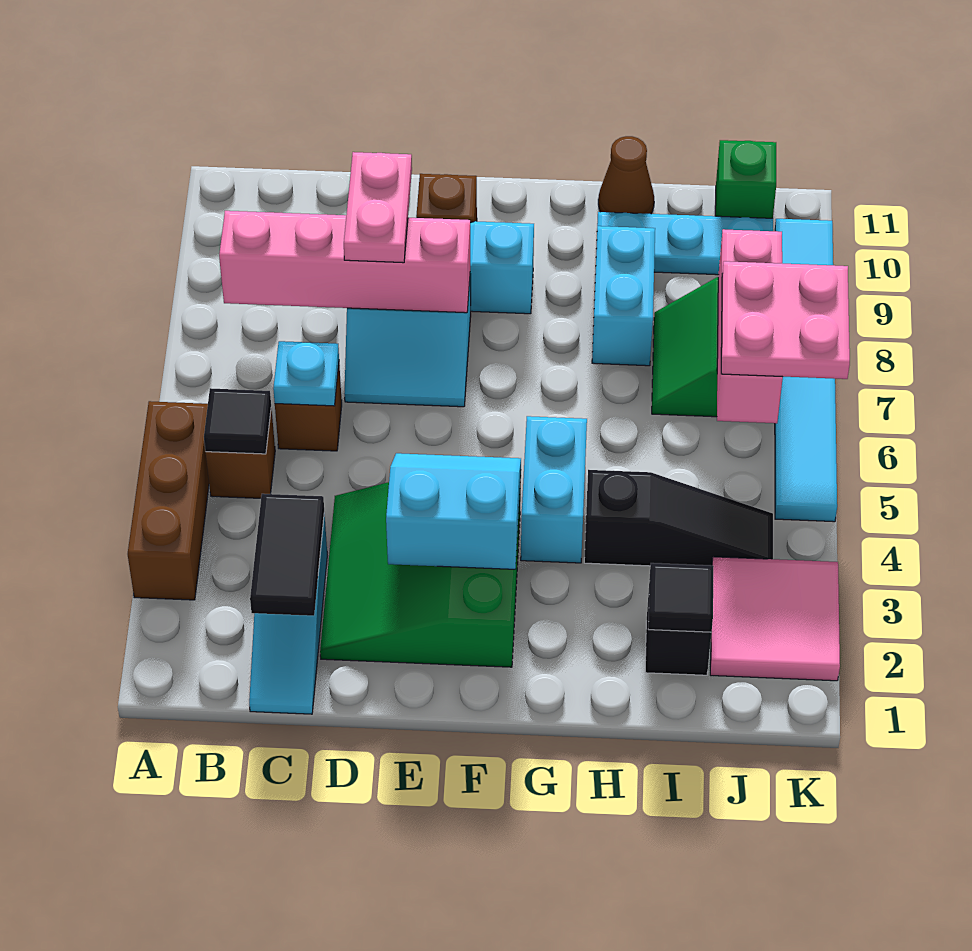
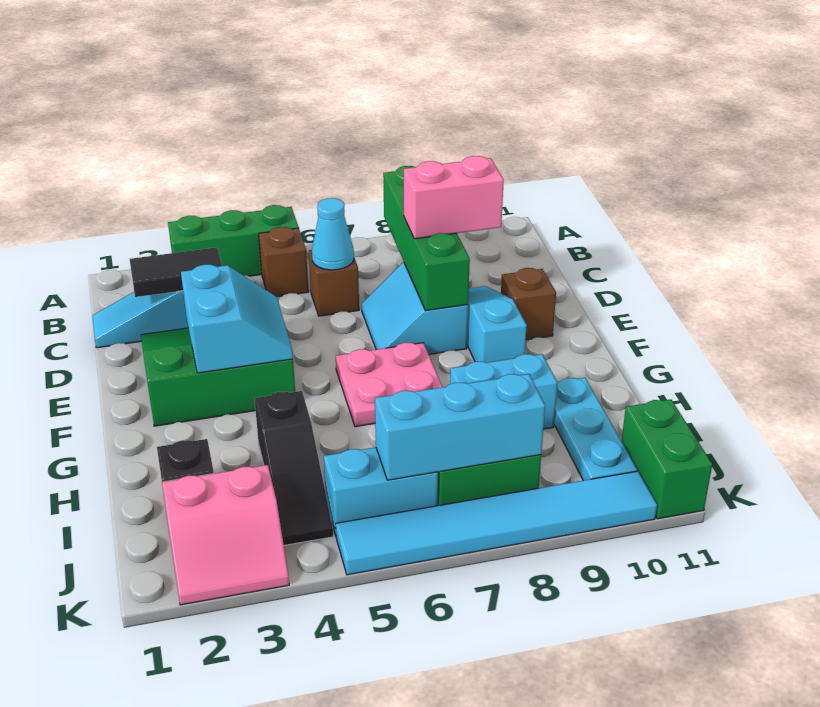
brown brick A3:A5 level 1 -> green brick A3:A5 level 1
black tile B5 level 2 -> none
pink brick B8:E8 level 2 -> green brick B8:E8 level 2
cyan plate C6 level 2 -> cyan cone C6 level 2
pink plate D8:D9 level 3 -> pink brick D8:D9 level 3
cyan brick G4:G5 level 1 -> cyan brick J5:J6 level 1
brown cone H11 level 1 -> none
black tile I2 level 2 -> none
pink tile J2:K3 level 1 -> pink slope J2:K3 level 1 top J
pink brick J6:J8 level 2 -> cyan brick J6:J8 level 2
pink plate J6:K7 level 3 -> pink plate F6:G7 level 1
green brick J11 level 1 -> green brick J11:K11 level 1

